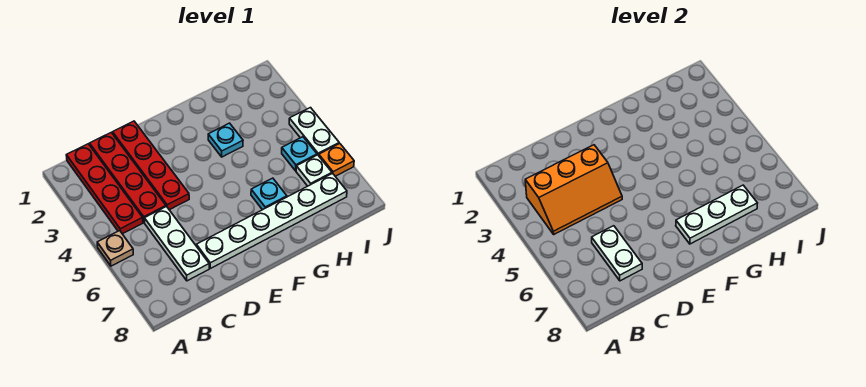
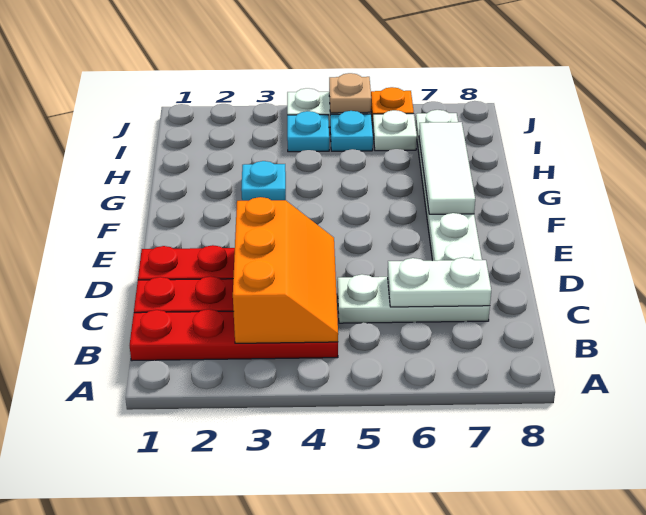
tan plate A5 level 1 -> tan plate J5 level 2
white plate F7:H7 level 2 -> white tile F7:H7 level 2
cyan plate G6 level 1 -> cyan plate I4 level 1

